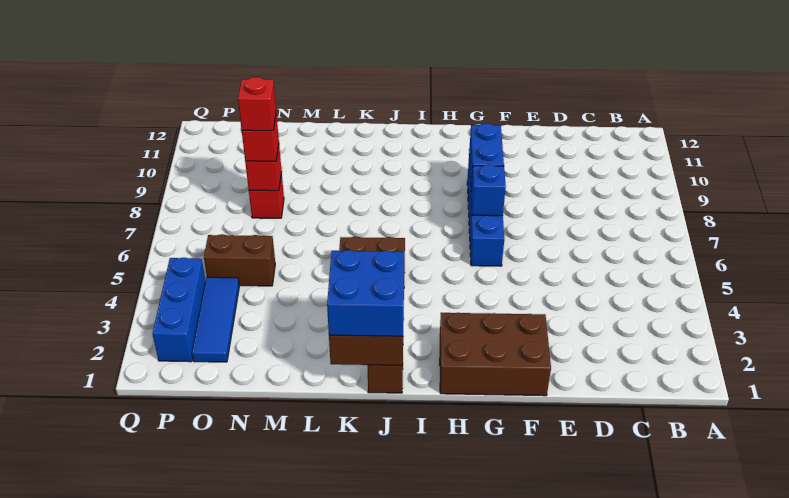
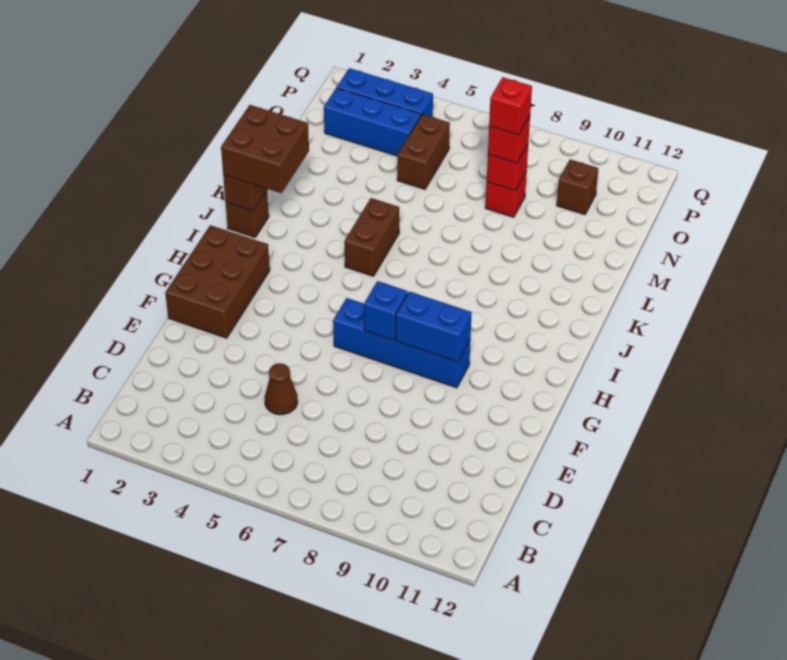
none -> brown cone D5 level 1
blue brick J1:K2 level 3 -> brown brick J1:K2 level 3
blue tile O2:O4 level 1 -> blue brick O2:O4 level 1
none -> brown brick O10 level 1

